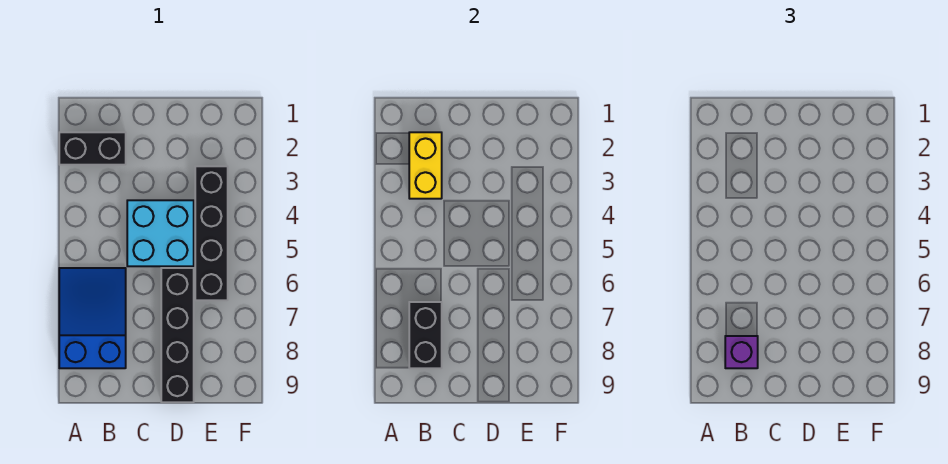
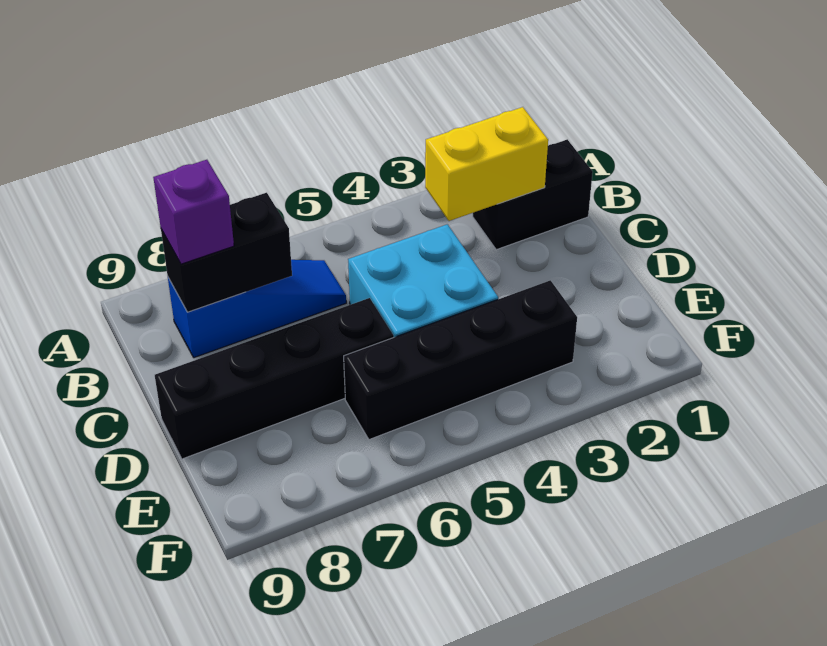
black brick A2:B2 level 1 -> black brick B1:B2 level 1
blue slope A6:B8 level 1 top 8 -> blue slope B6:B8 level 1 top 8

